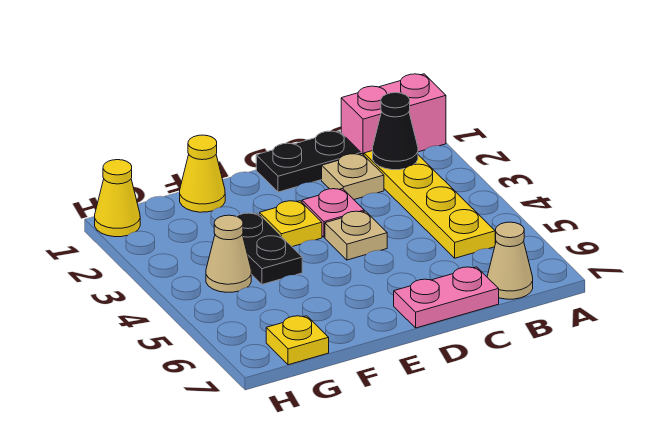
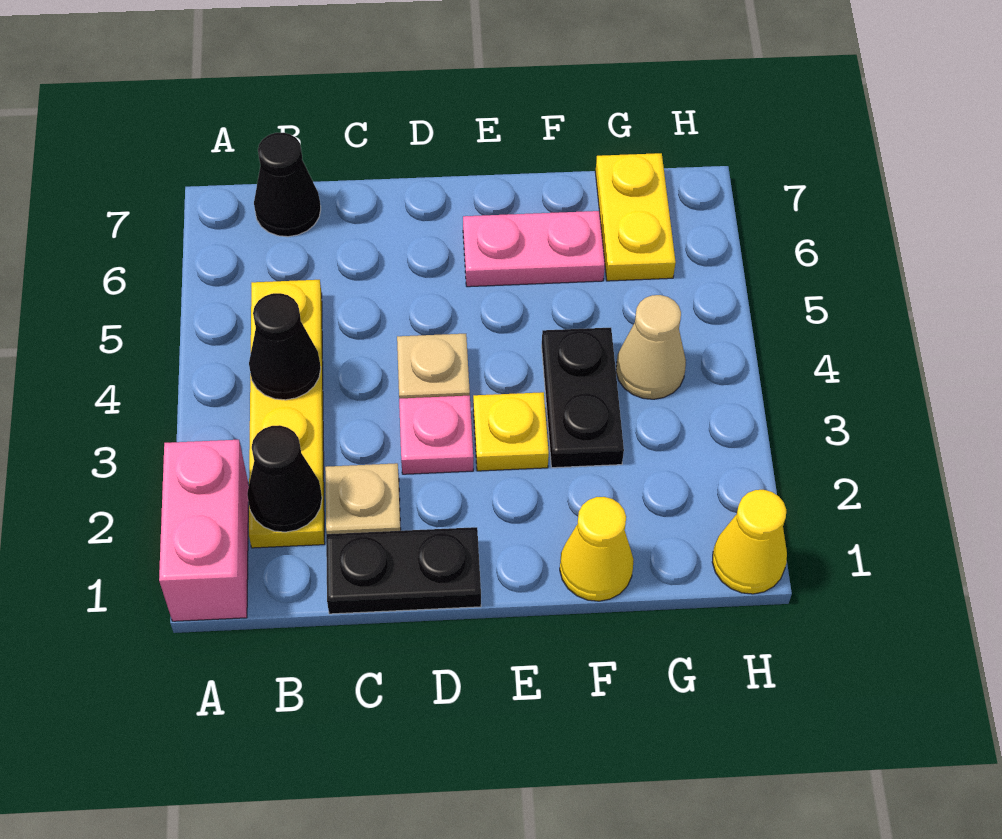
pink brick A1:B1 level 1 -> pink brick A1:A2 level 1
none -> black cone B4 level 2
tan cone B7 level 1 -> black cone B7 level 1
pink plate C7:D7 level 1 -> pink plate E6:F6 level 1
yellow plate G7 level 1 -> yellow plate G6:G7 level 1

